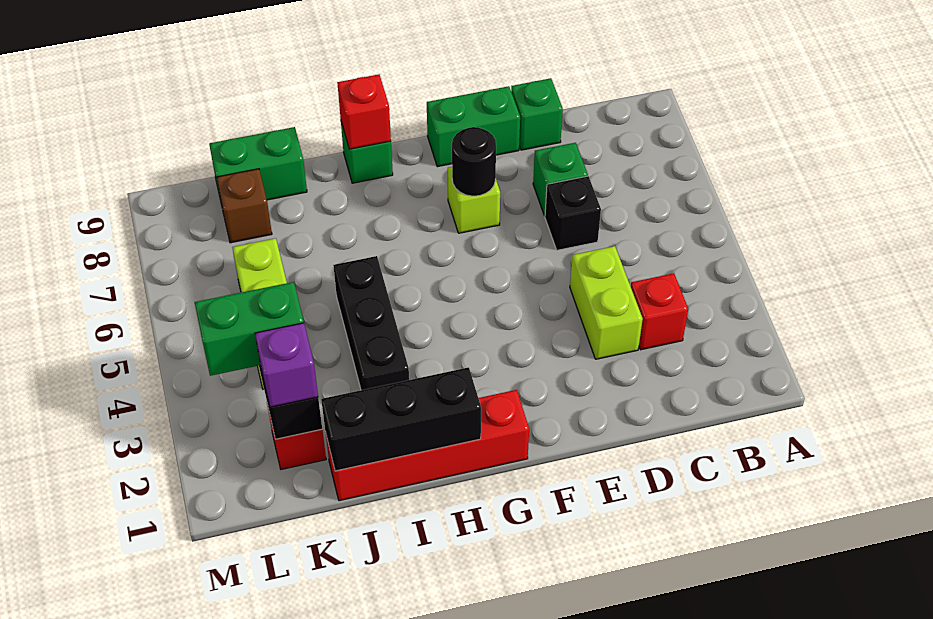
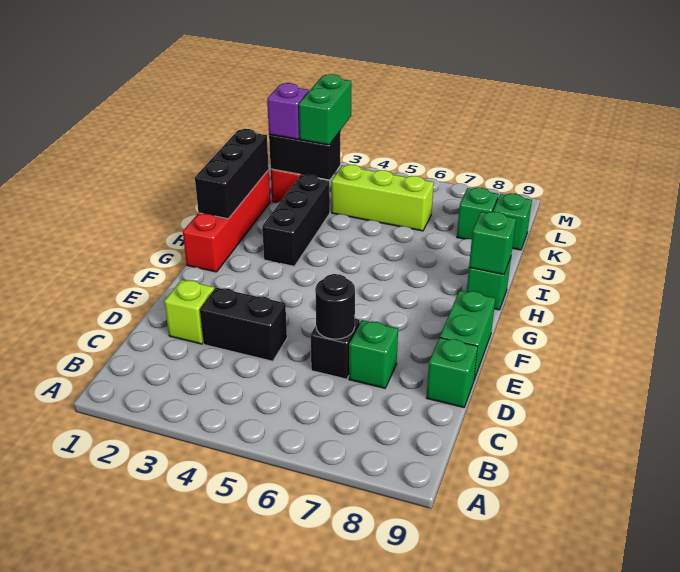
red brick C3 level 1 -> none
lime brick D3:D4 level 1 -> black brick D3:D4 level 1
lime brick F7 level 1 -> lime brick D2 level 1
black round brick F7 level 2 -> black round brick D6 level 2
red brick H9 level 2 -> green brick H9 level 2
black brick I3:I5 level 1 -> black brick H3:J3 level 1
green brick J9:K9 level 1 -> green brick K9 level 1
brown brick K8 level 1 -> green brick K8 level 1

